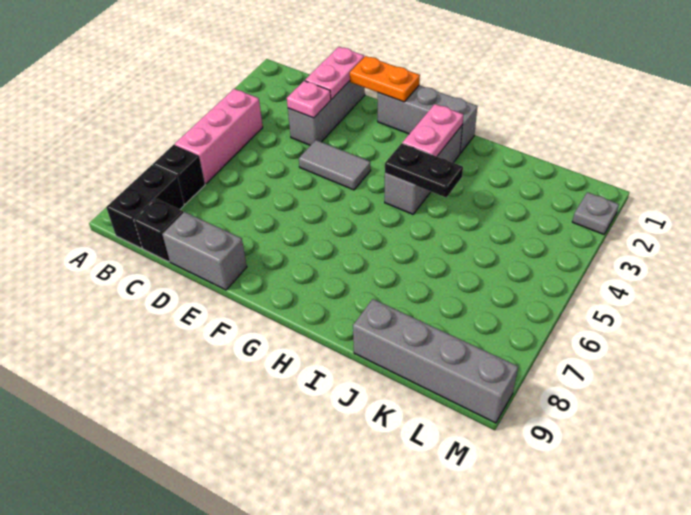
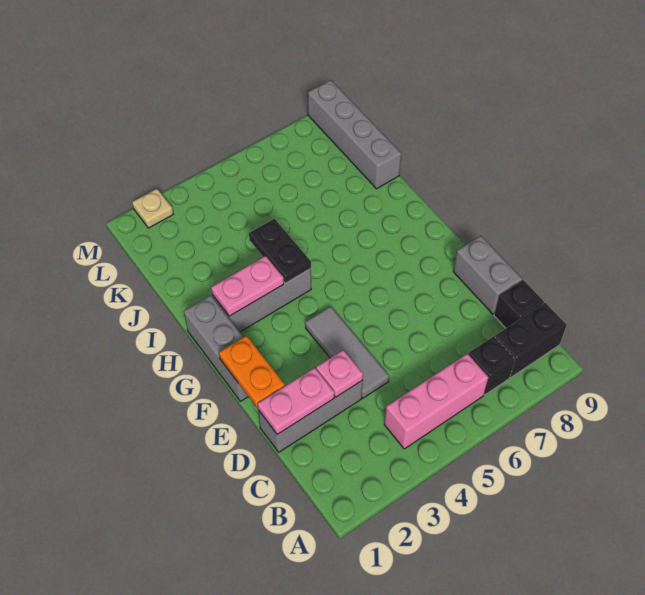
grey tile E4:F4 level 1 -> grey tile D4:F4 level 1
grey plate M2 level 1 -> tan plate M2 level 1

